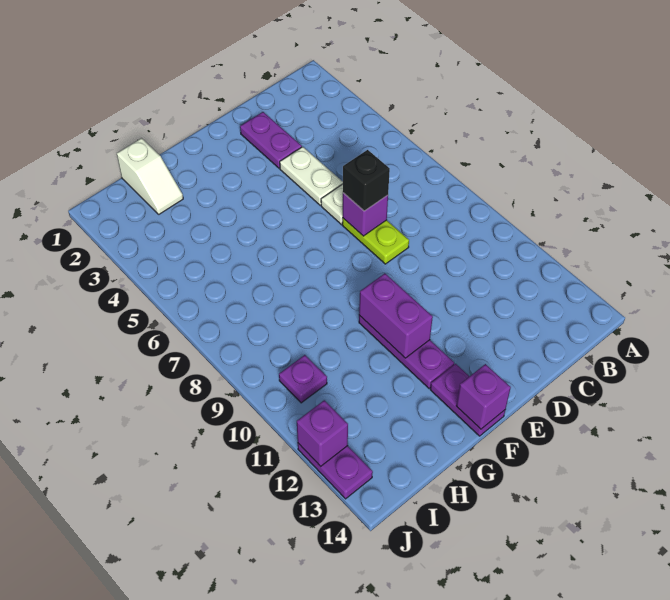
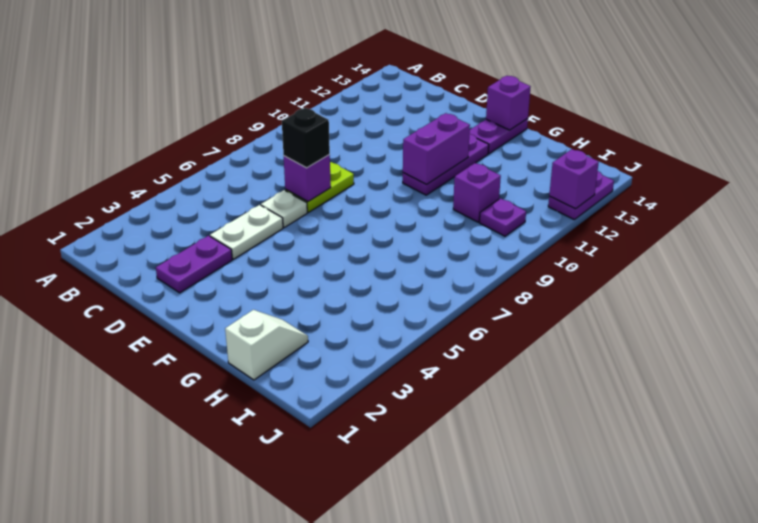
none -> purple brick H10 level 1

